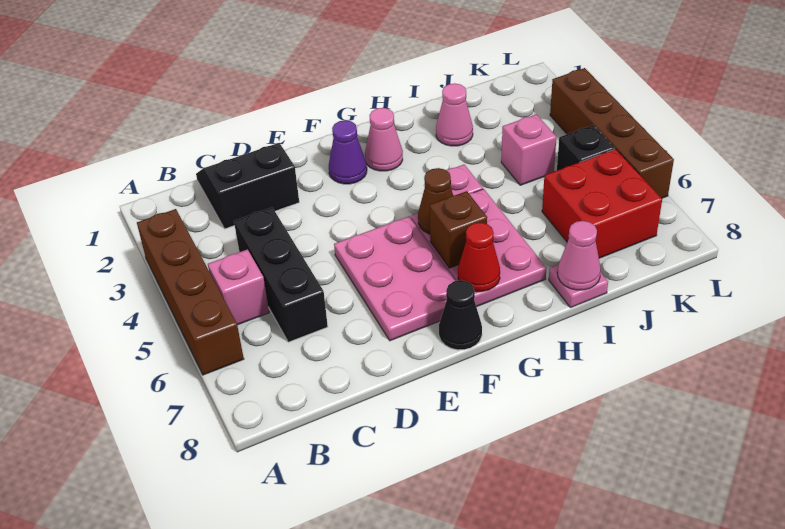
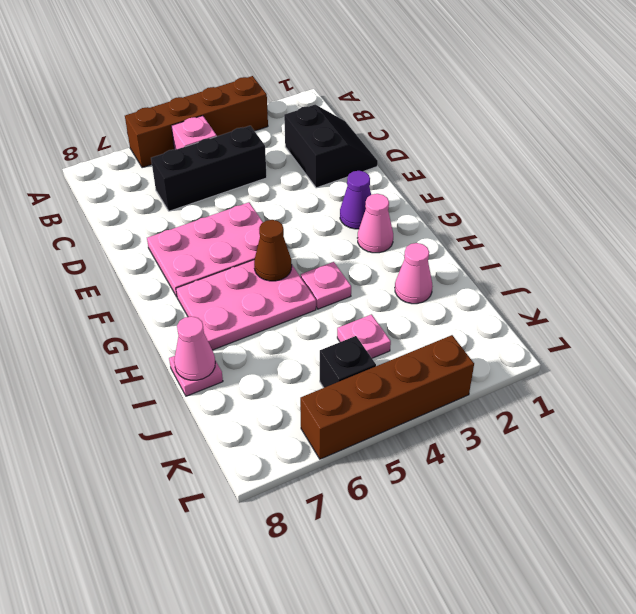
black cone F8 level 1 -> none
brown brick G6 level 2 -> none
red cone G7 level 2 -> none
pink brick J4 level 1 -> pink plate J4 level 1
red brick J6:K7 level 1 -> none

